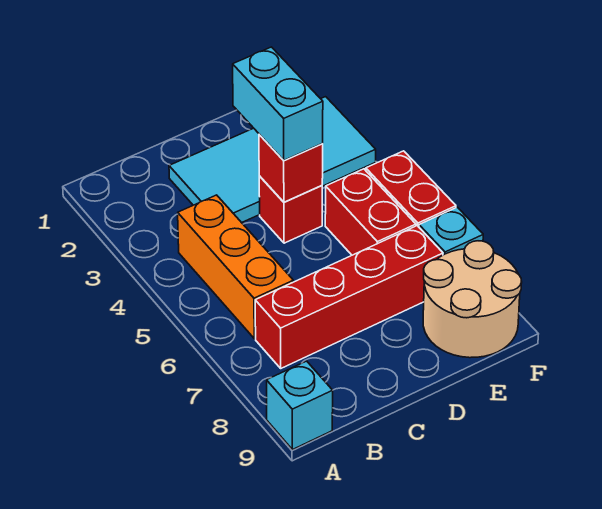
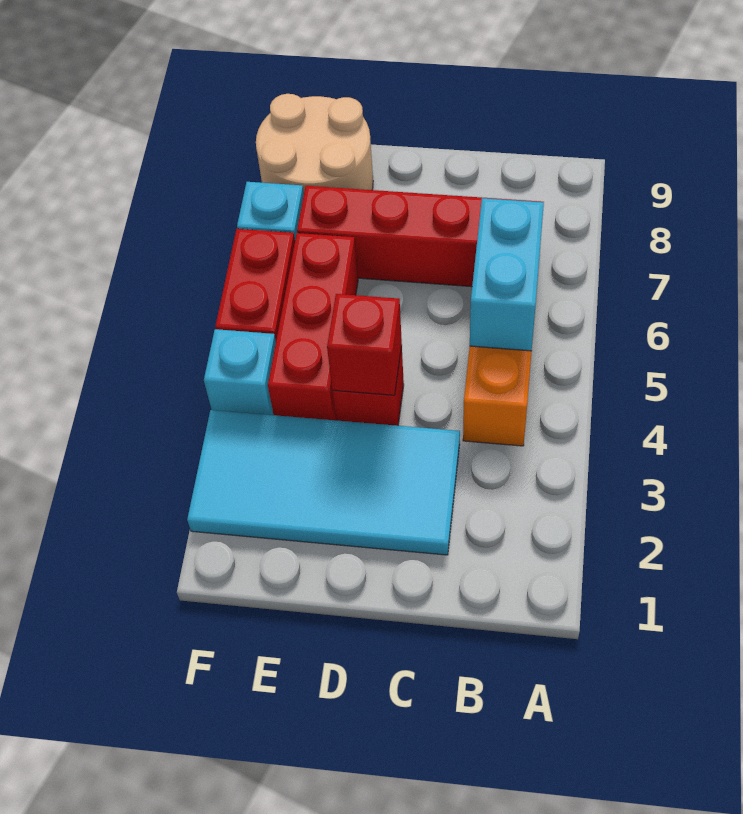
cyan brick A9 level 1 -> cyan brick F4 level 1
cyan brick D3:D4 level 3 -> cyan brick B5:B6 level 2
red brick E5:E6 level 1 -> red brick E4:E6 level 1

